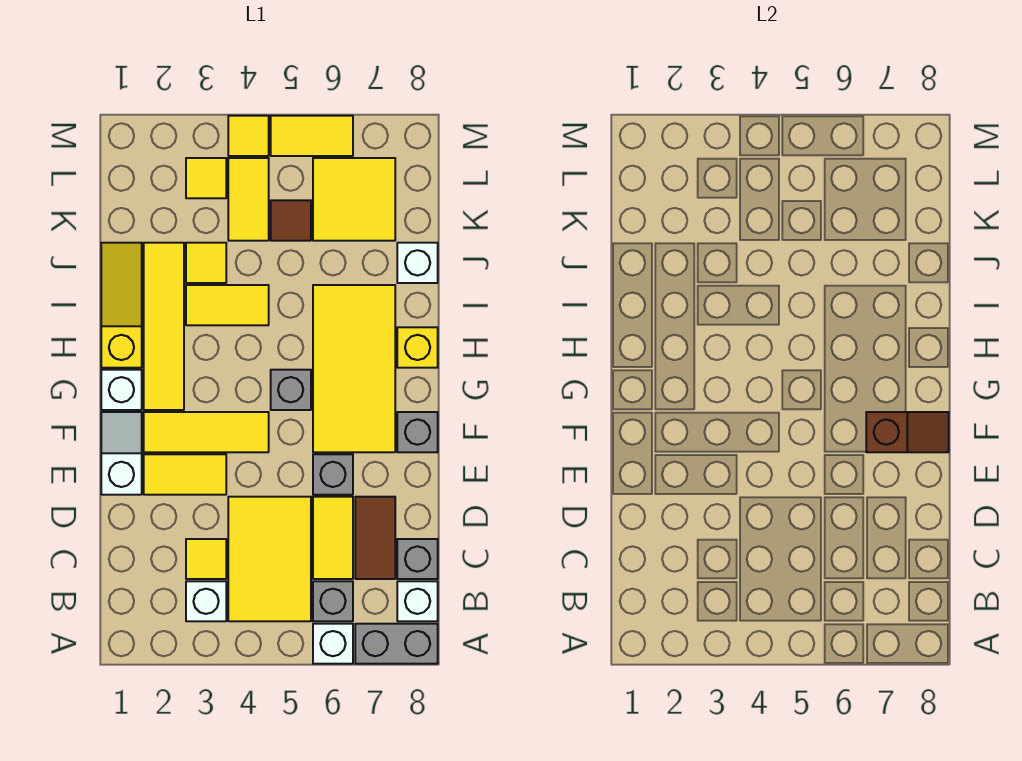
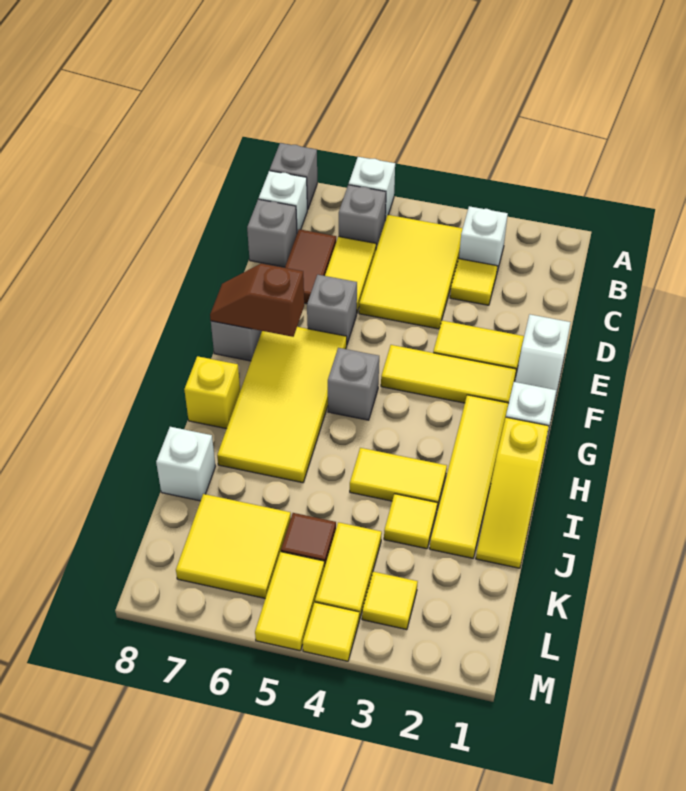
grey brick A7:A8 level 1 -> grey brick A8 level 1
yellow tile M5:M6 level 1 -> yellow tile L5:M5 level 1

